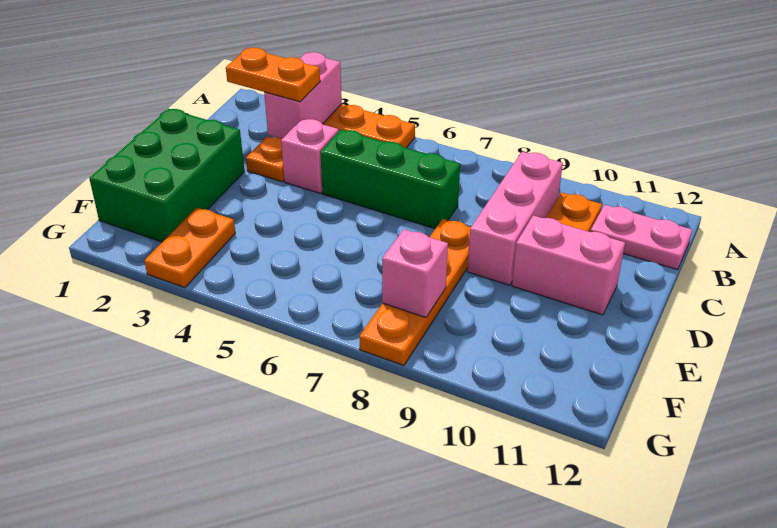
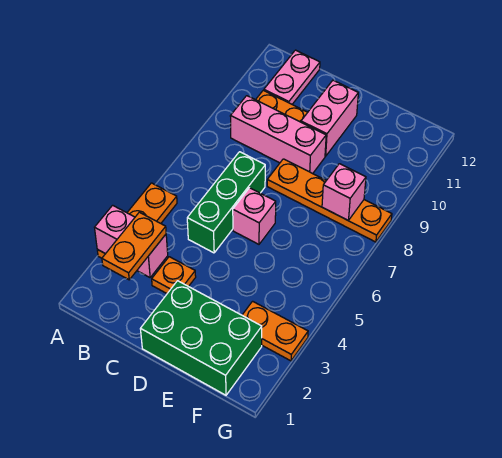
pink brick C4 level 1 -> pink brick D6 level 1

